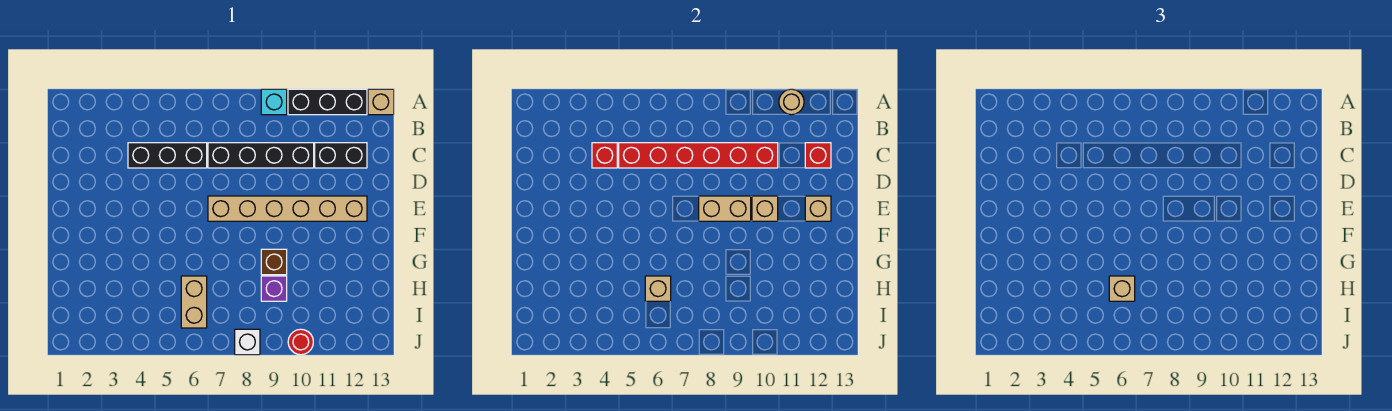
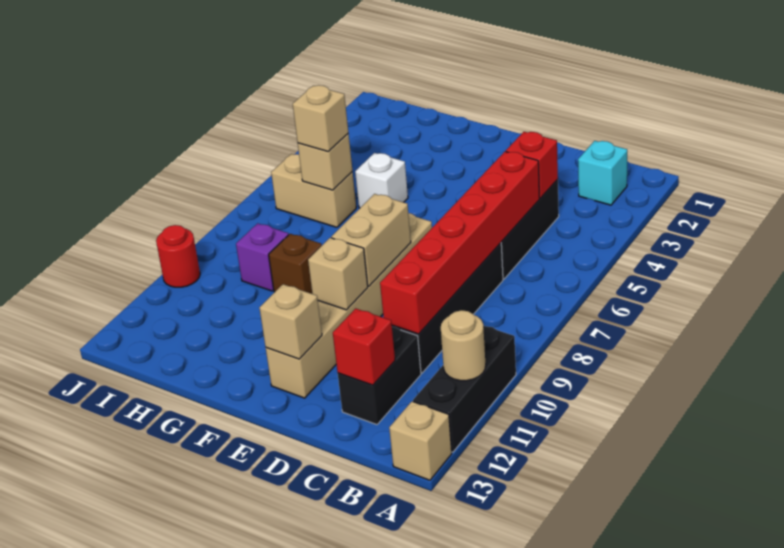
cyan brick A9 level 1 -> cyan brick B2 level 1
white brick J8 level 1 -> white brick G5 level 1

